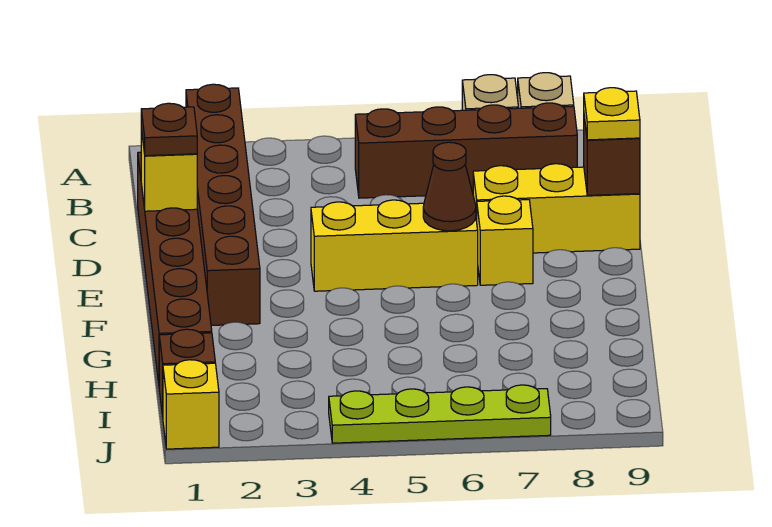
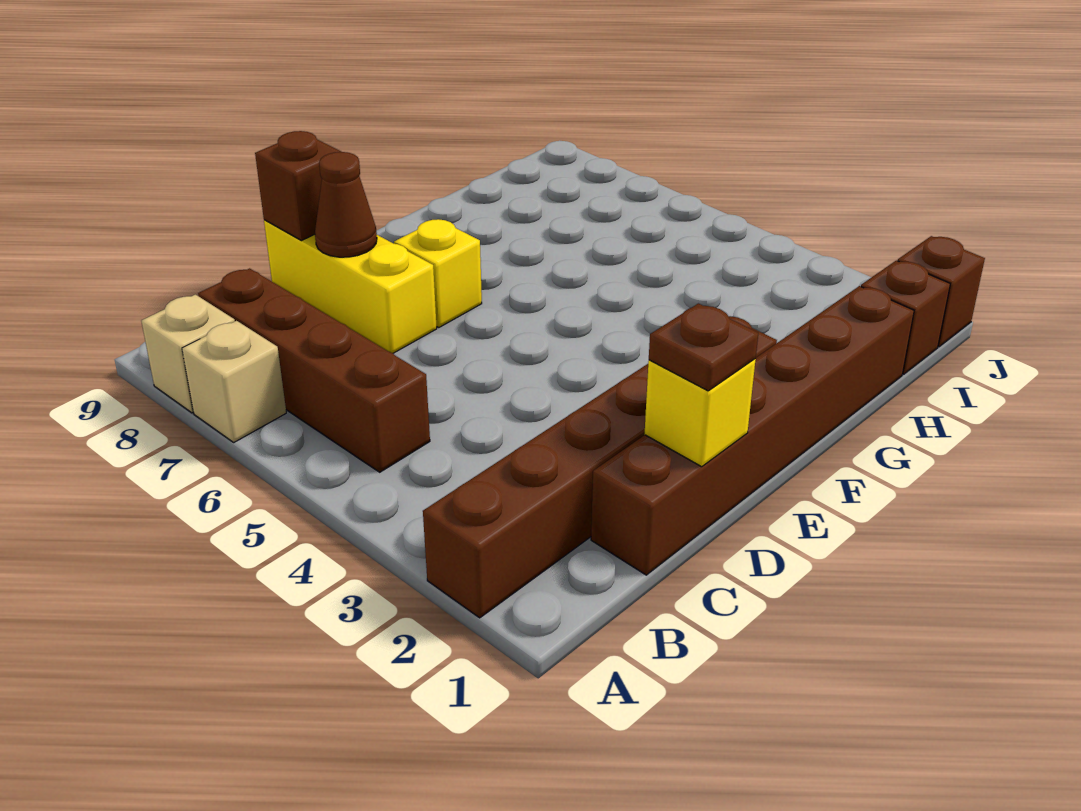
yellow plate D9 level 3 -> none
yellow brick E4:E6 level 1 -> none
brown cone E6 level 2 -> brown cone D8 level 2
yellow brick J1 level 1 -> brown brick J1 level 1
lime plate J4:J7 level 1 -> none

